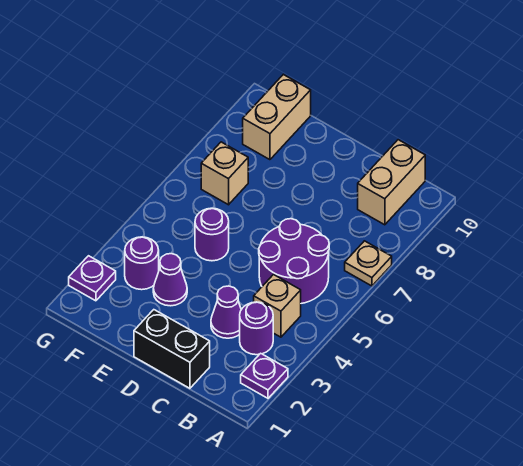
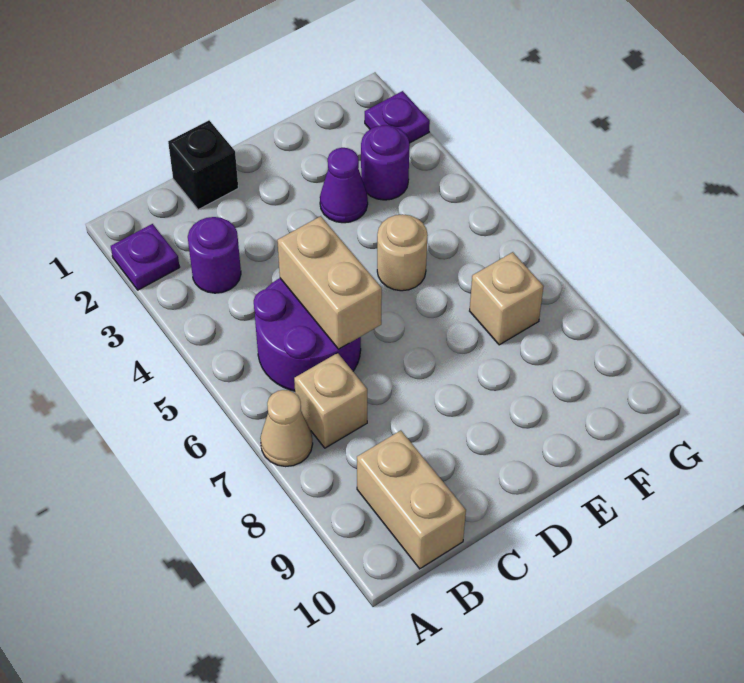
tan plate A7 level 1 -> tan cone A7 level 1
tan brick B4 level 1 -> tan brick B7 level 1
black brick C1:D1 level 1 -> black brick C1 level 1
purple cone C3 level 1 -> none
purple round brick E5 level 1 -> tan round brick E5 level 1
tan brick F9:F10 level 1 -> tan brick C5:C6 level 2

